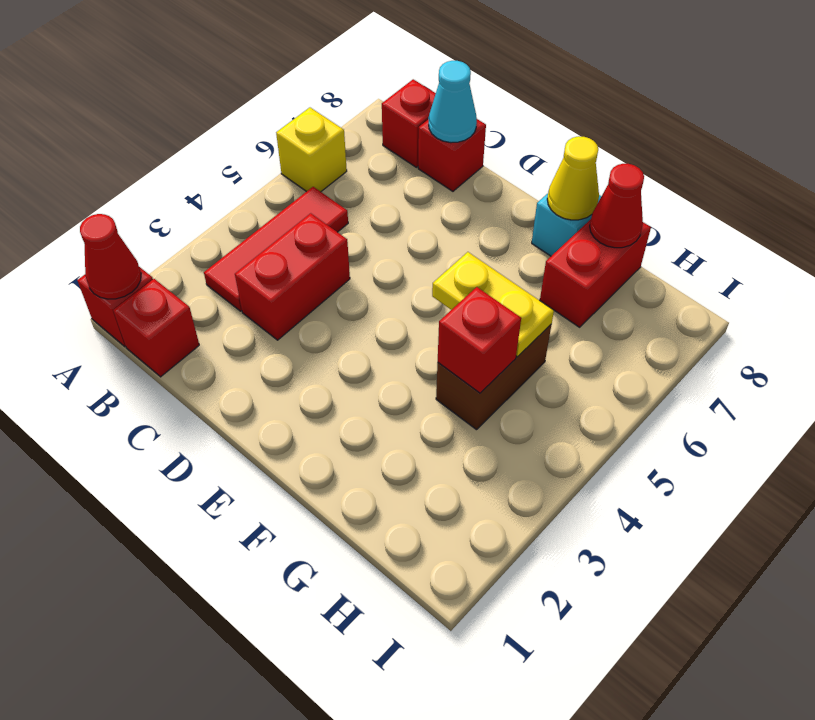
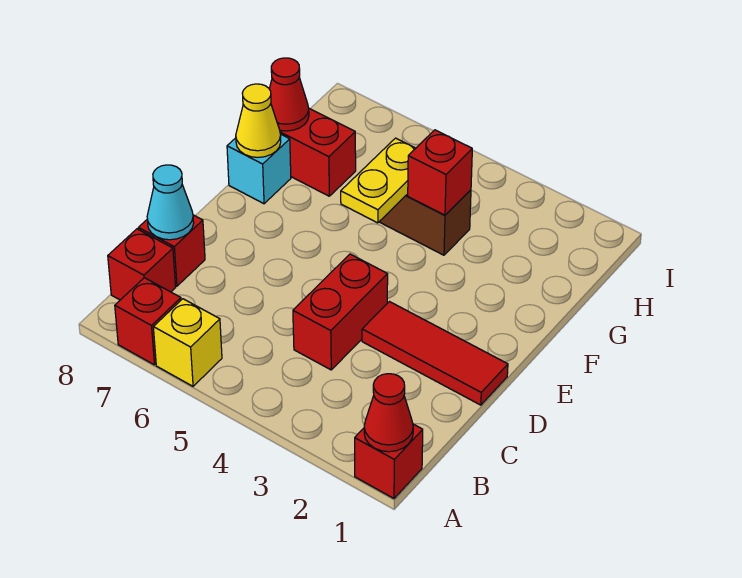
red brick B1 level 1 -> red brick A7 level 1
red tile B3:B5 level 1 -> red tile D1:D3 level 1
red brick C3:C4 level 1 -> red brick C4:D4 level 1

